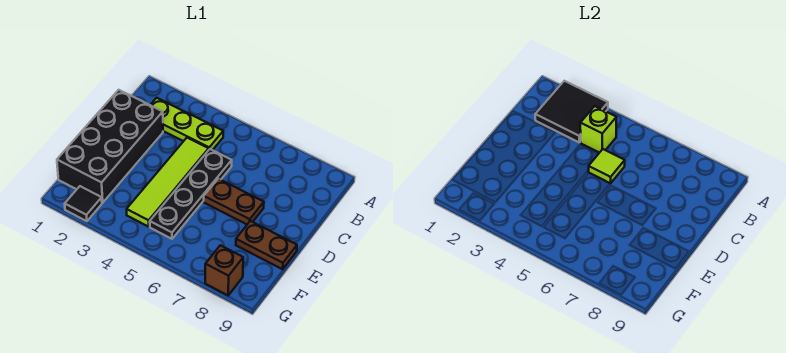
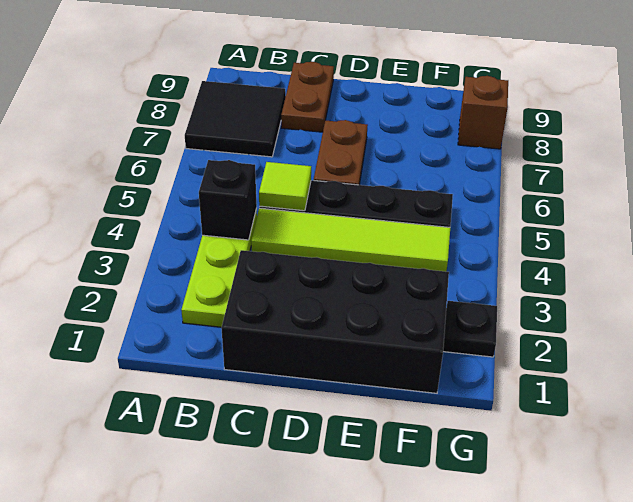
black tile A2:B3 level 2 -> black tile A7:B8 level 1
lime brick B4 level 2 -> black brick B4 level 2
brown plate E8:E9 level 1 -> brown plate C8:C9 level 1
black tile G2 level 1 -> black plate G2 level 1

